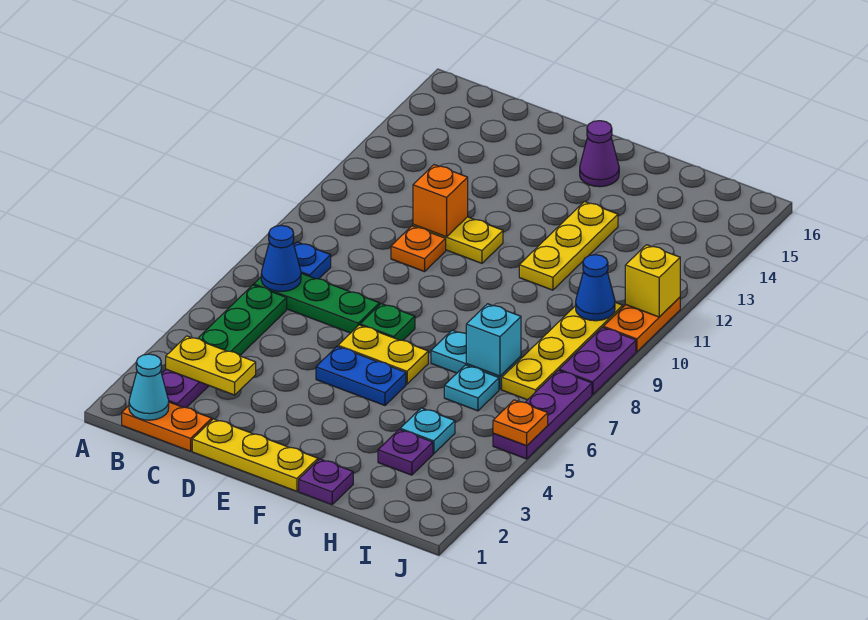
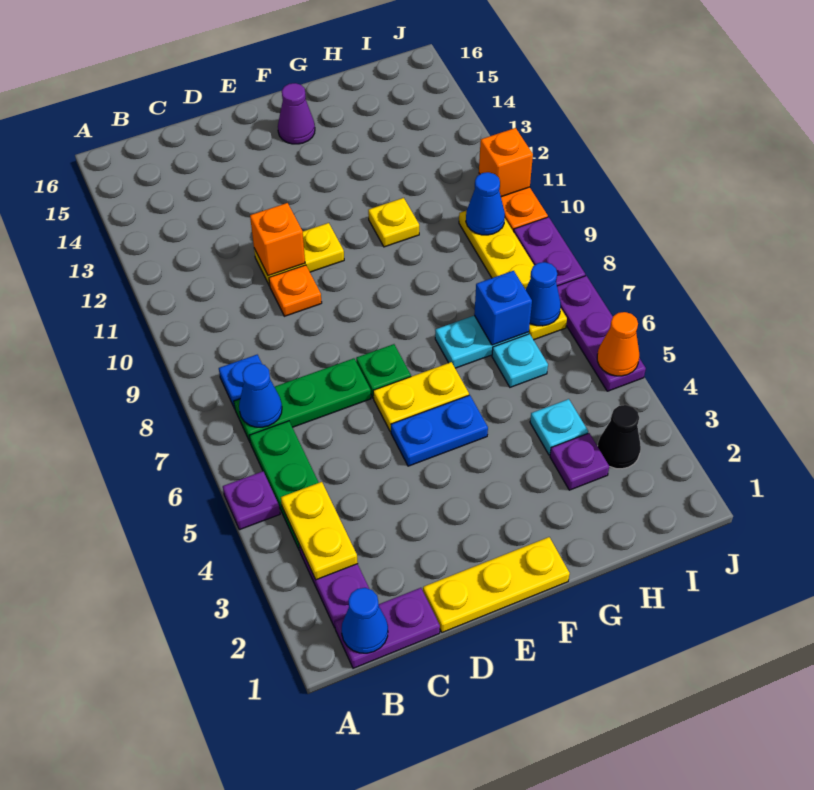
orange plate B1:C1 level 1 -> purple plate B1:C1 level 1
cyan cone B1 level 2 -> blue cone B1 level 2
yellow plate B3:C3 level 2 -> yellow plate B3:B4 level 2
purple plate G1 level 1 -> purple plate A5 level 1
yellow plate G11:G13 level 1 -> yellow plate G11 level 1
cyan brick H7 level 2 -> blue brick H7 level 2
none -> black cone I3 level 1
none -> blue cone I7 level 2
orange plate J5 level 2 -> orange cone J5 level 2
yellow brick J11 level 2 -> orange brick J11 level 2

